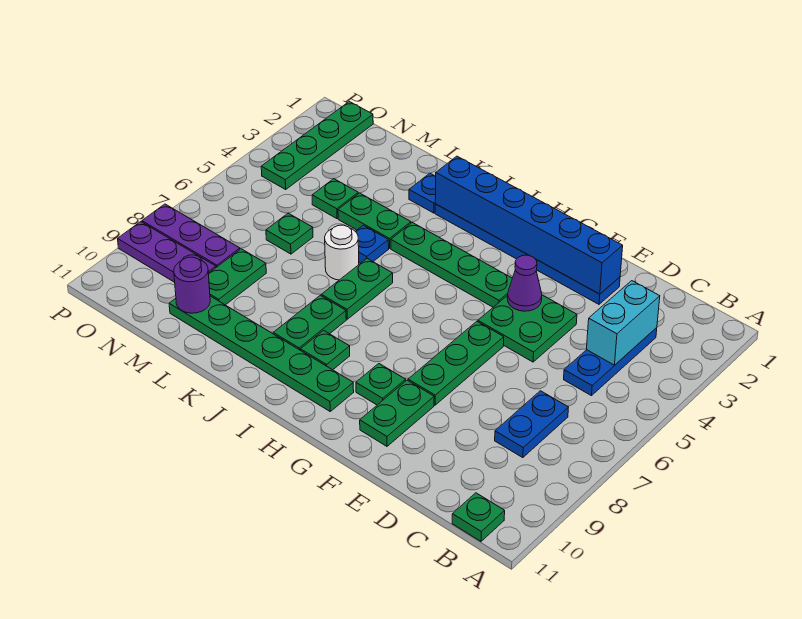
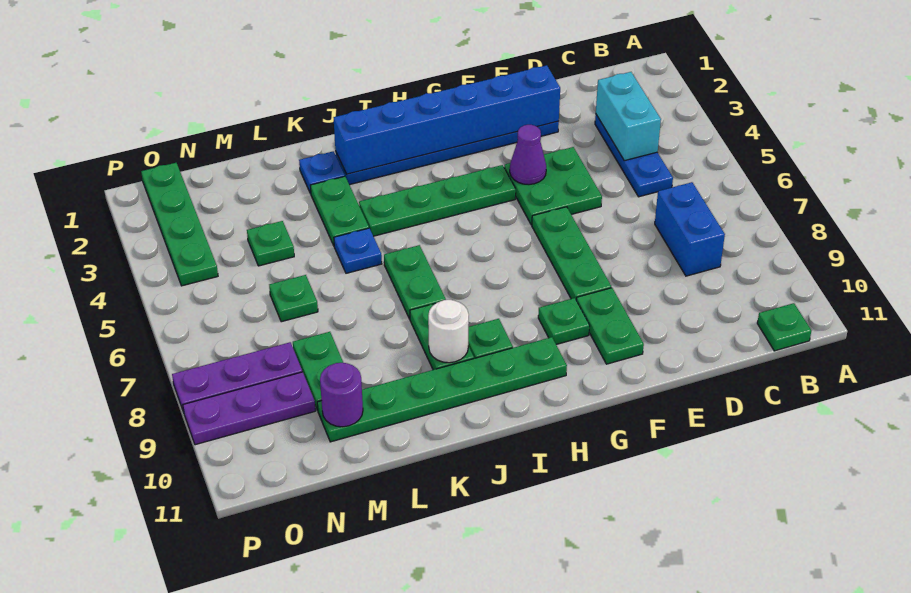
blue plate C7:C8 level 1 -> blue brick C7:C8 level 1
green plate K4:L4 level 1 -> green plate K3:K4 level 1
white round brick K6 level 1 -> white round brick J9 level 2

